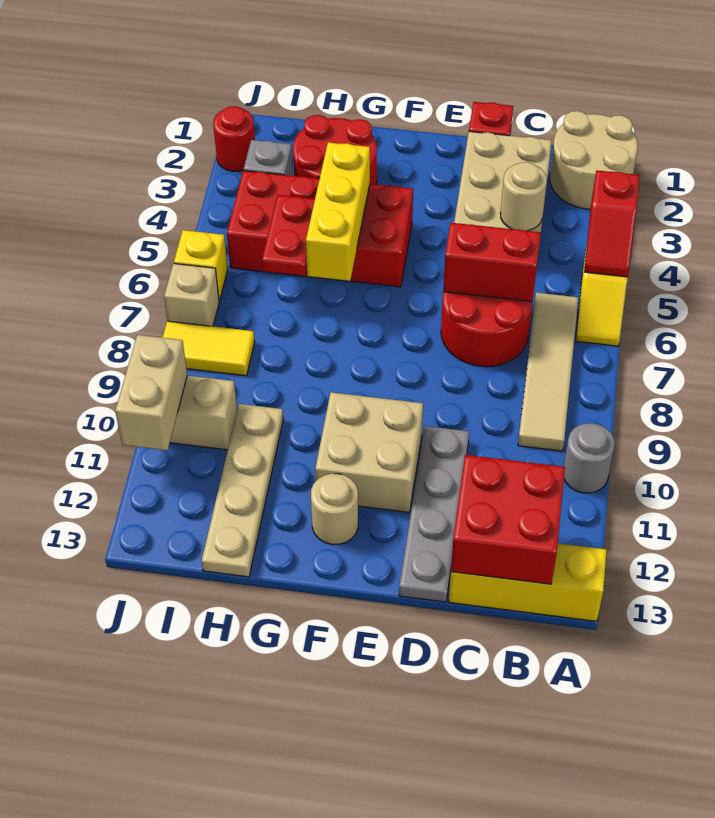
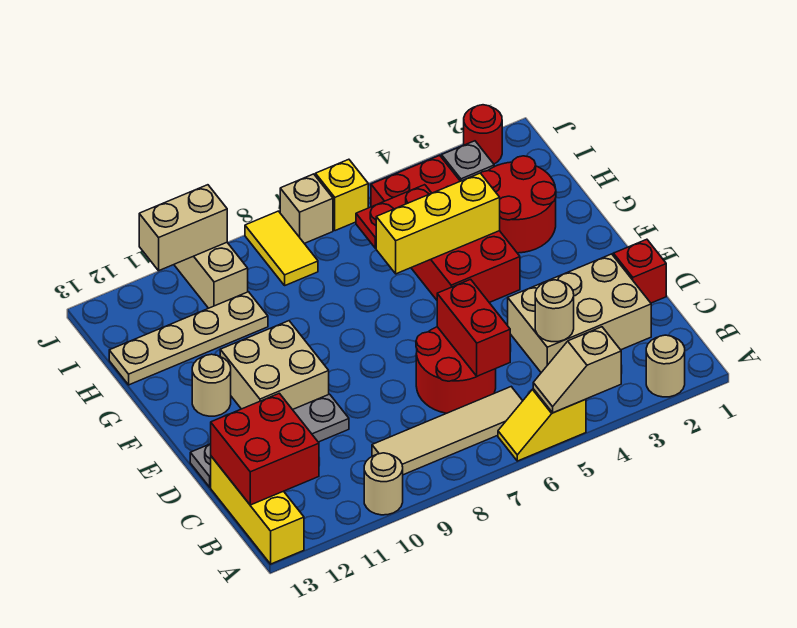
tan round brick A1:B2 level 1 -> tan round brick A2 level 1
red slope A4:A5 level 2 top 4 -> tan slope A4:A5 level 2 top 4
grey round brick A10 level 1 -> tan round brick A10 level 1

